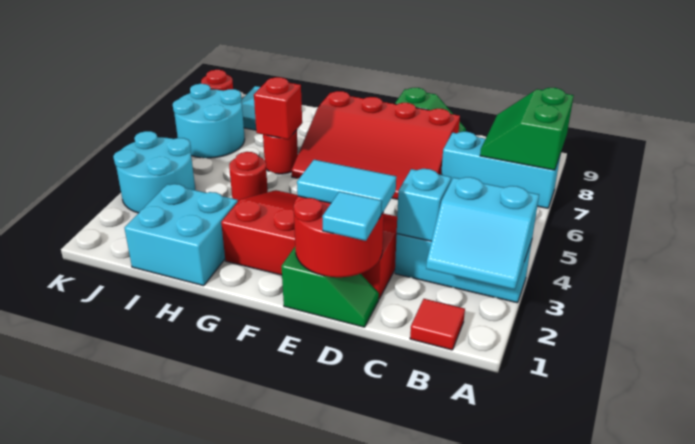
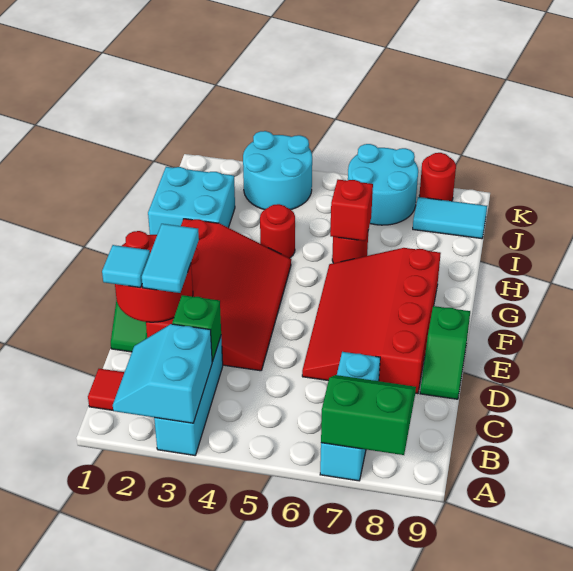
cyan brick C3 level 2 -> green brick C3 level 2

